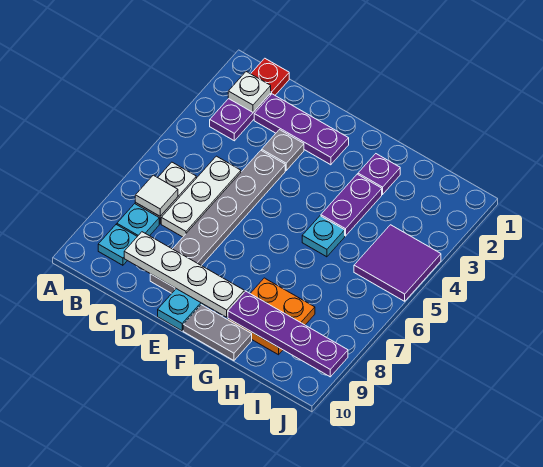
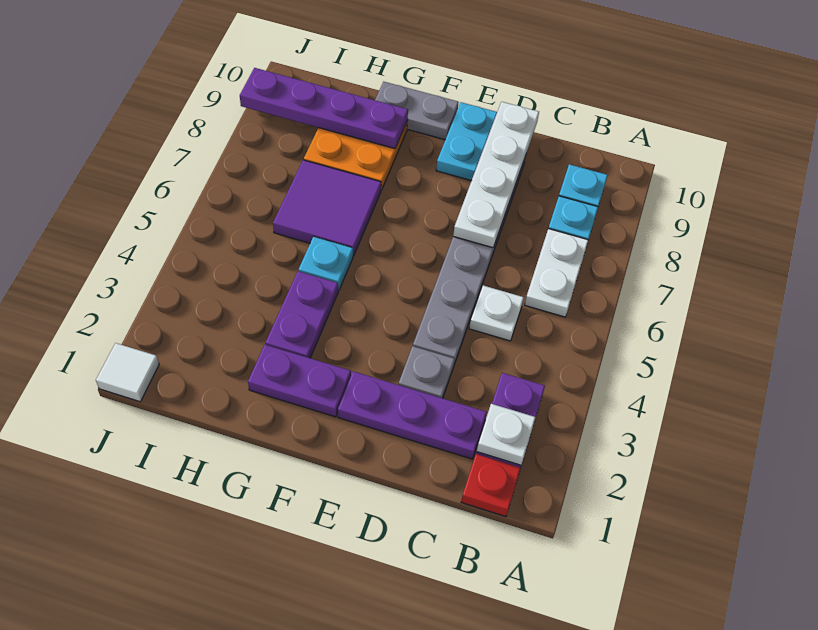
white tile B7 level 2 -> white tile J1 level 1
white plate C5:C7 level 1 -> white plate C5 level 1
white plate C9:F9 level 2 -> white plate D7:D10 level 2
purple plate G2 level 1 -> purple plate F2:G2 level 1
purple tile I4:J5 level 1 -> purple tile G6:H7 level 1

